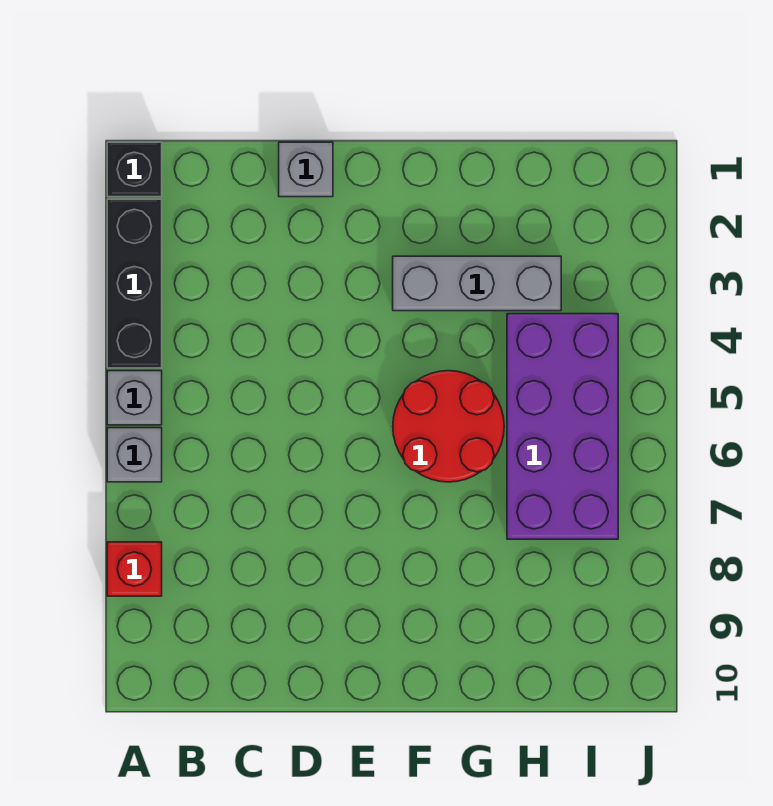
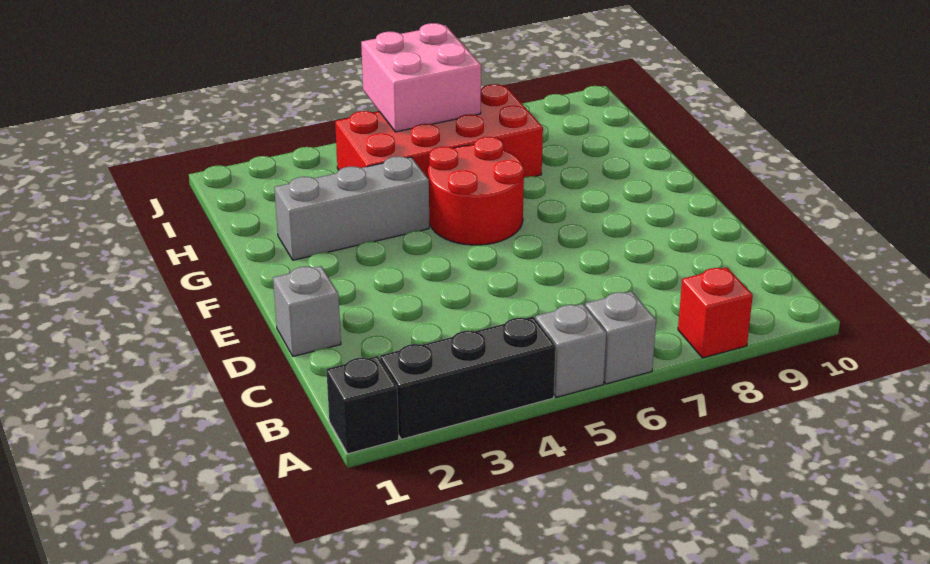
grey brick F3:H3 level 1 -> grey brick G2:G4 level 1
purple brick H4:I7 level 1 -> red brick H4:I7 level 1
none -> pink brick I5:J6 level 2

